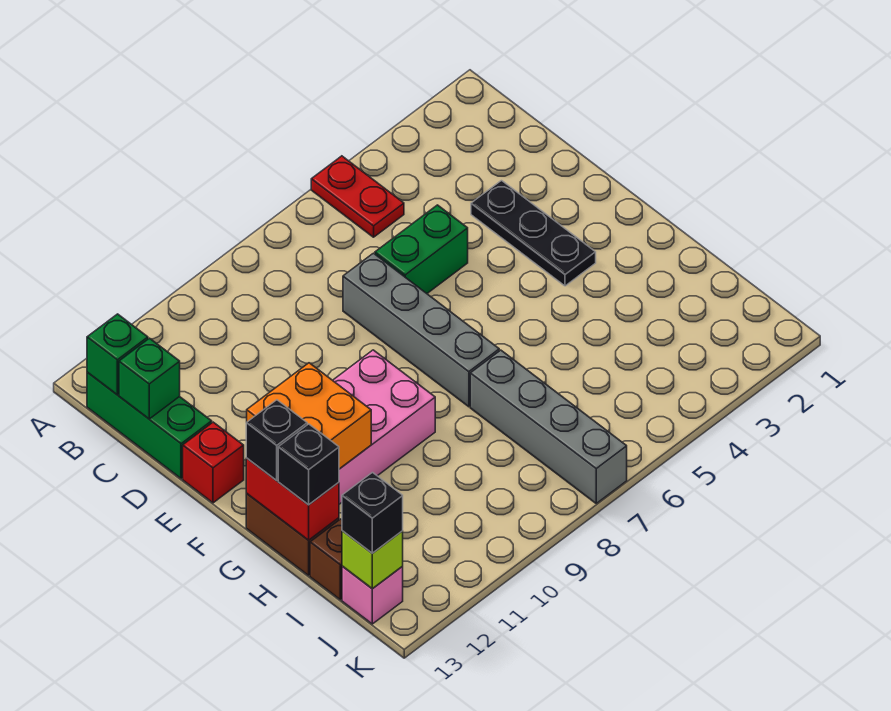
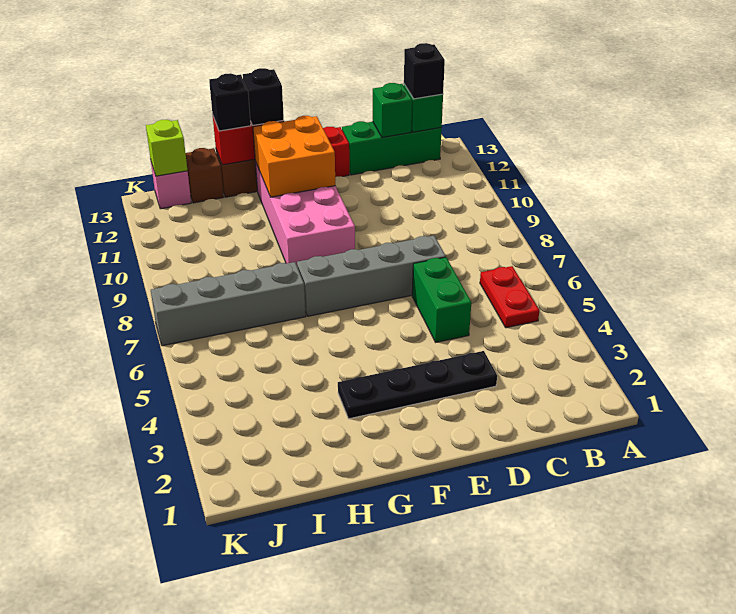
red plate A5:B5 level 1 -> red plate B5:B6 level 1
black plate D3:F3 level 1 -> black plate D3:G3 level 1
black brick J13 level 3 -> black brick B13 level 3

